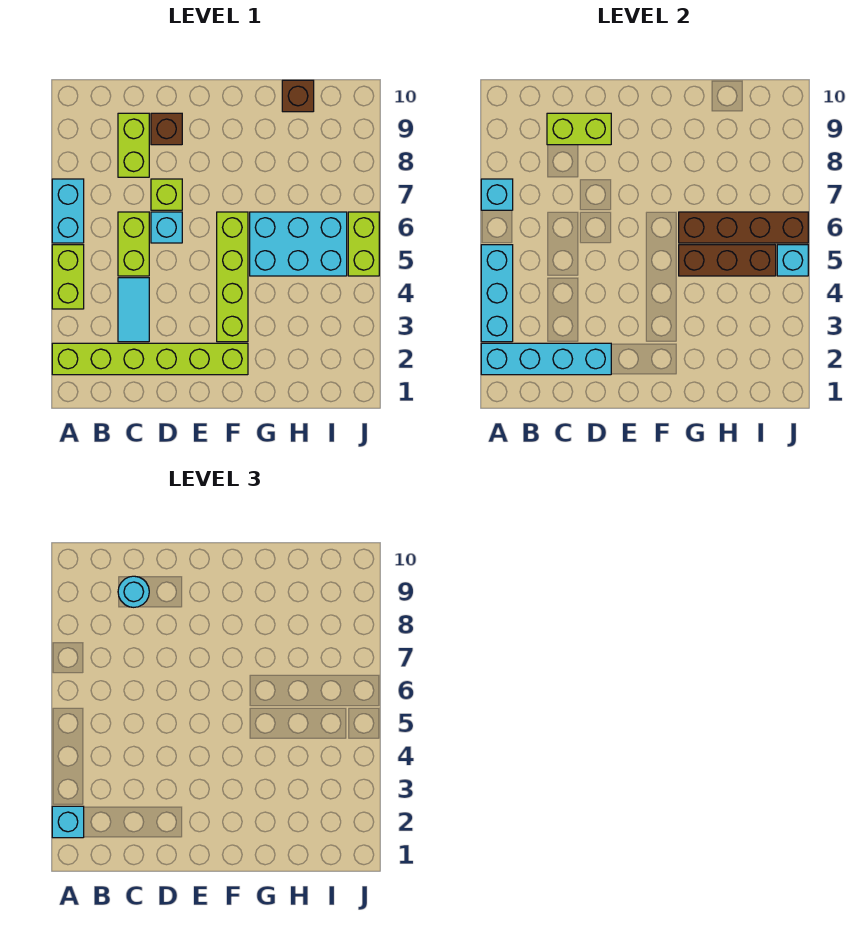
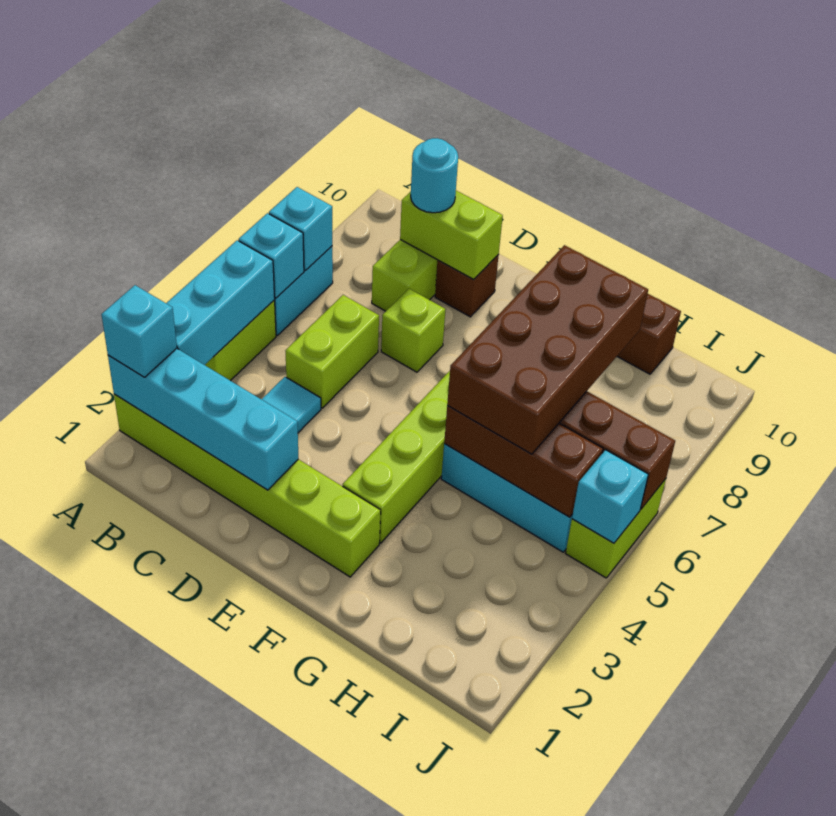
cyan brick D6 level 1 -> cyan brick A6 level 2
none -> brown brick G5:H8 level 3

